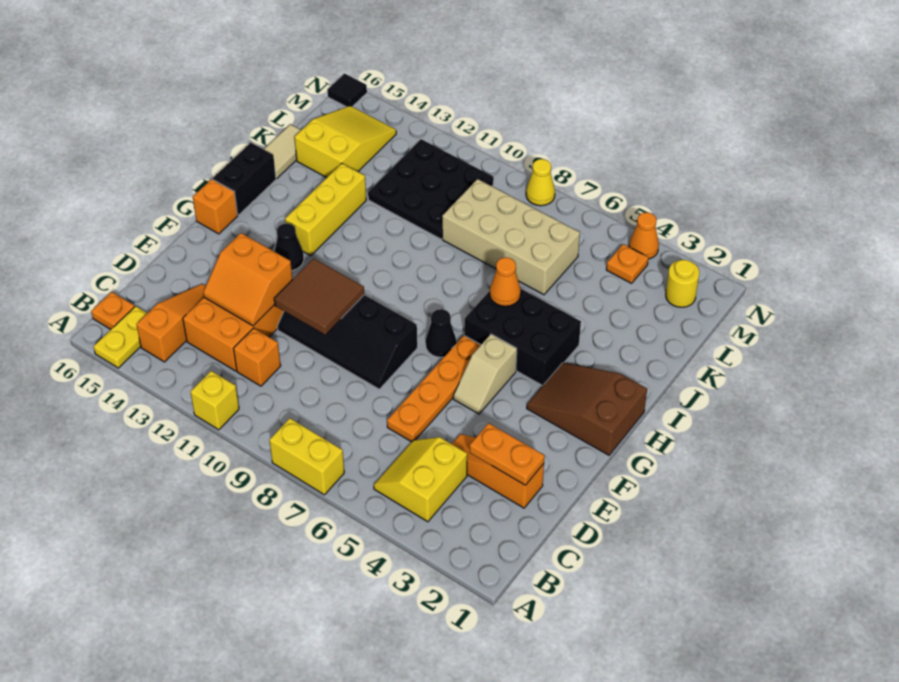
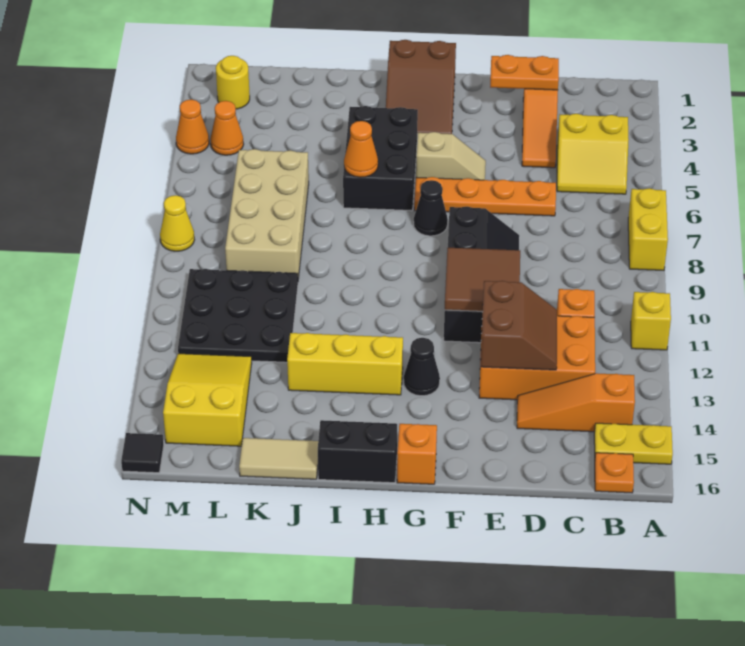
orange plate D2:D3 level 2 -> orange plate D2:E2 level 2
orange slope D12:E13 level 2 top E -> brown slope D12:E13 level 2 top E
yellow slope K14:M15 level 1 top K -> yellow slope L13:M15 level 1 top 15
orange plate M4 level 1 -> orange cone M4 level 1

